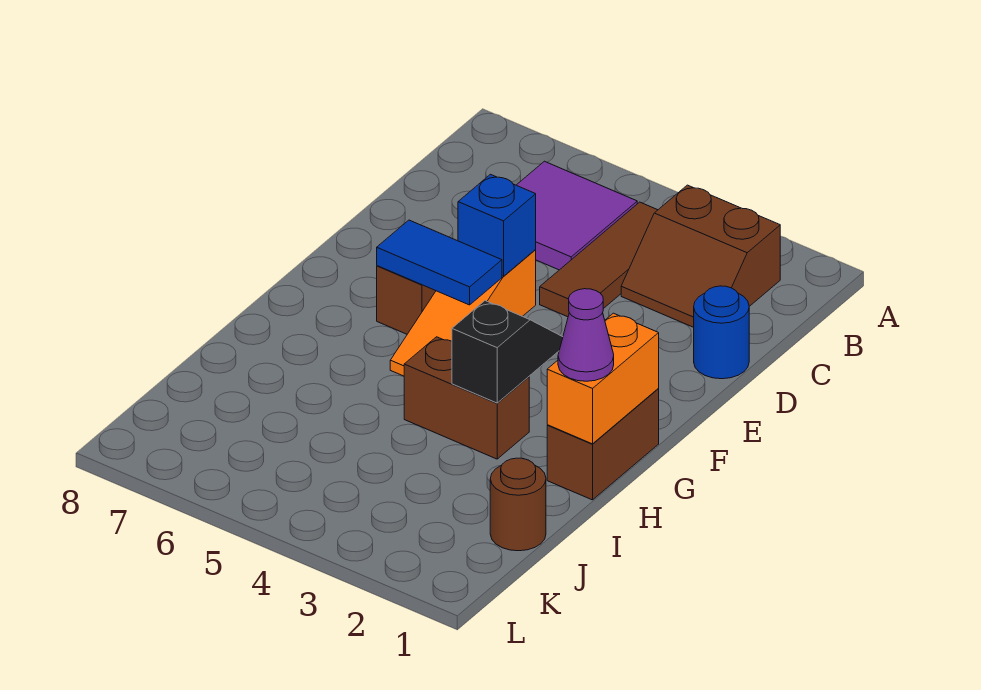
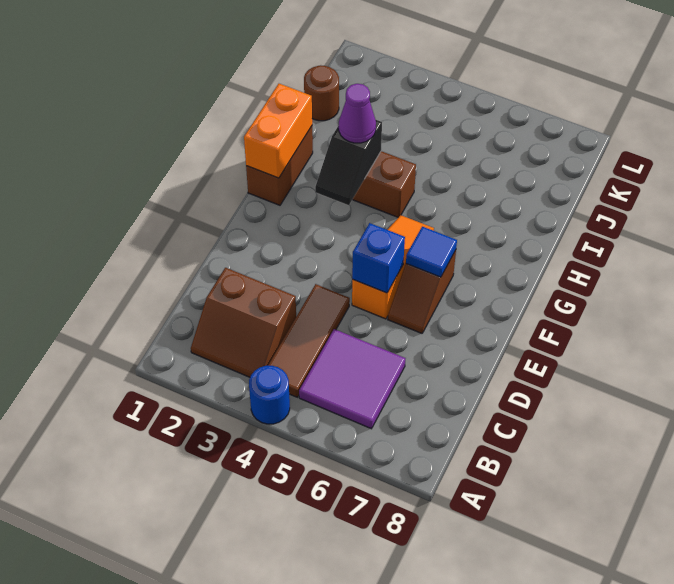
brown slope B2:C3 level 1 top B -> brown slope B2:C3 level 1 top C
blue round brick D1 level 1 -> blue round brick A4 level 1
blue tile F5:F6 level 2 -> blue tile F6 level 2
purple cone H1 level 3 -> purple cone H3 level 3

